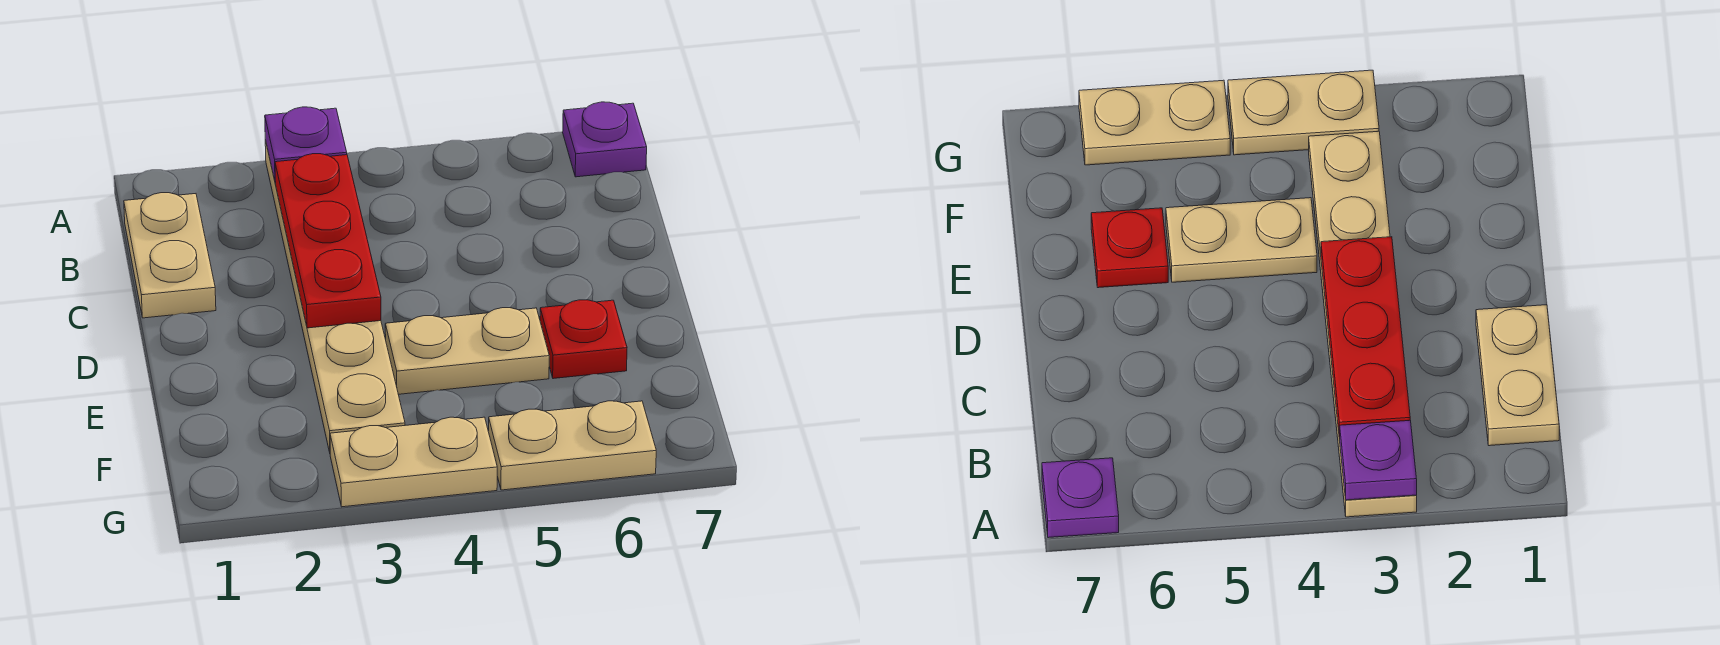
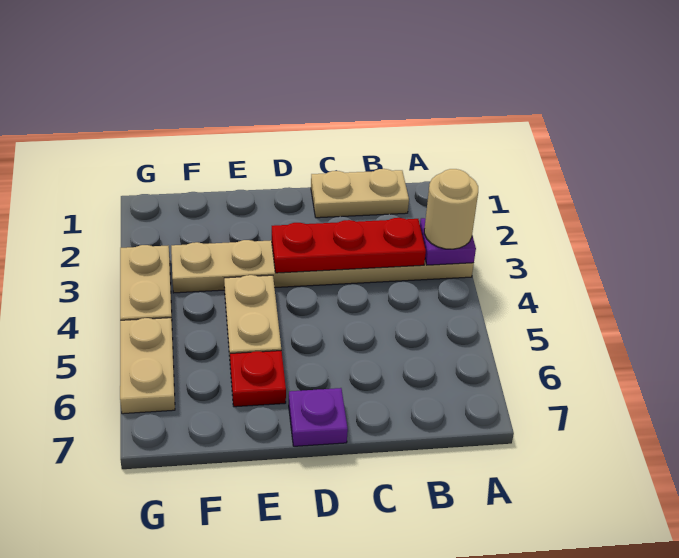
none -> tan round brick A3 level 3
purple plate A7 level 1 -> purple plate D7 level 1

